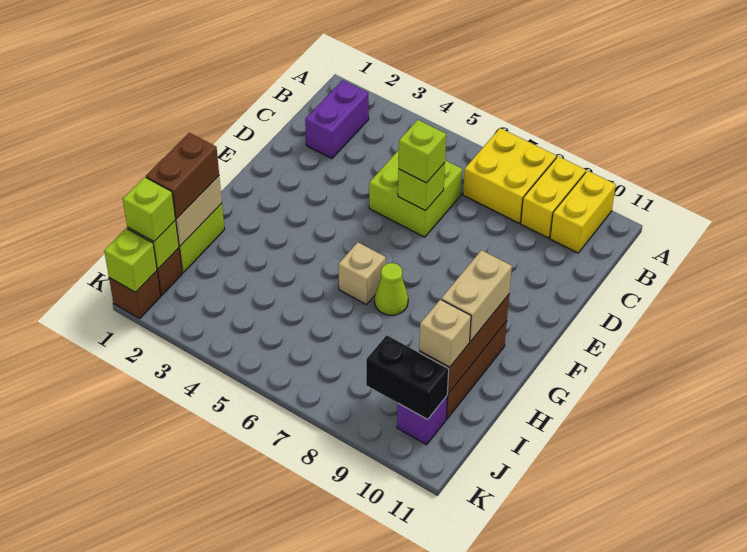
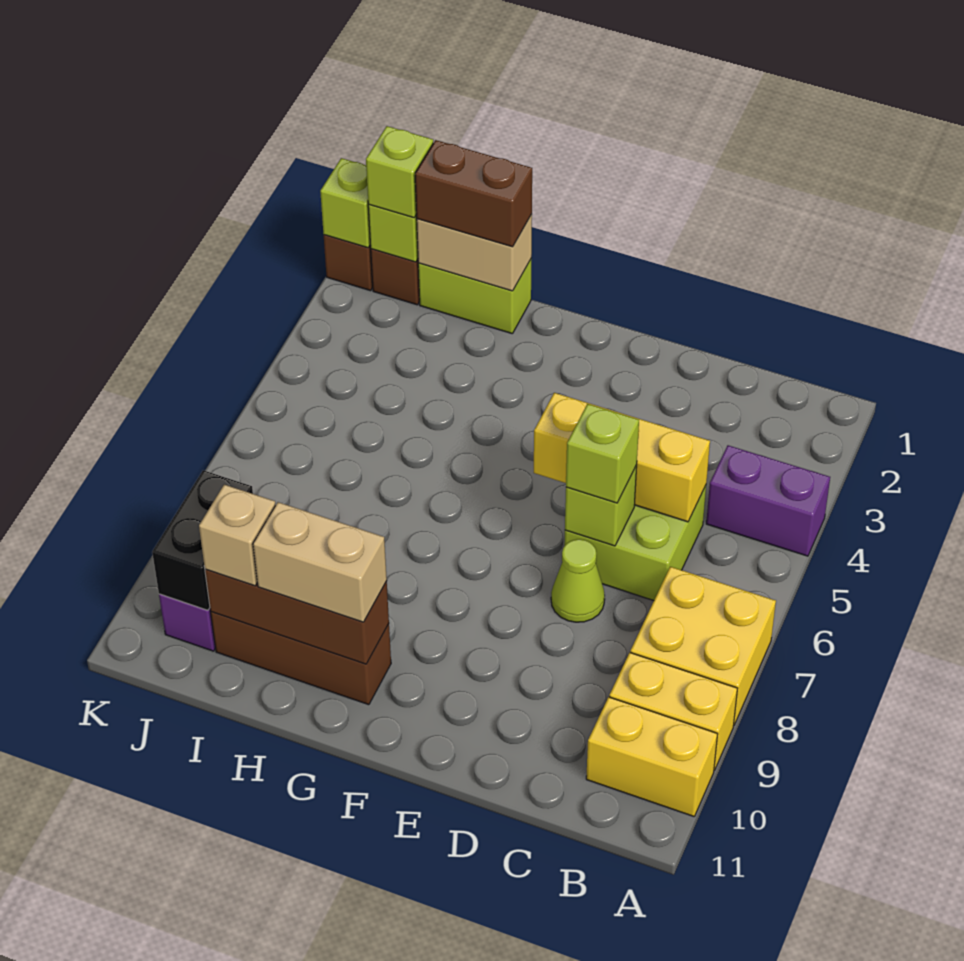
purple brick B2:C2 level 1 -> purple brick A4:B4 level 1
none -> yellow brick C5:E5 level 2
tan brick G6 level 1 -> none
lime cone G7 level 1 -> lime cone D7 level 1

